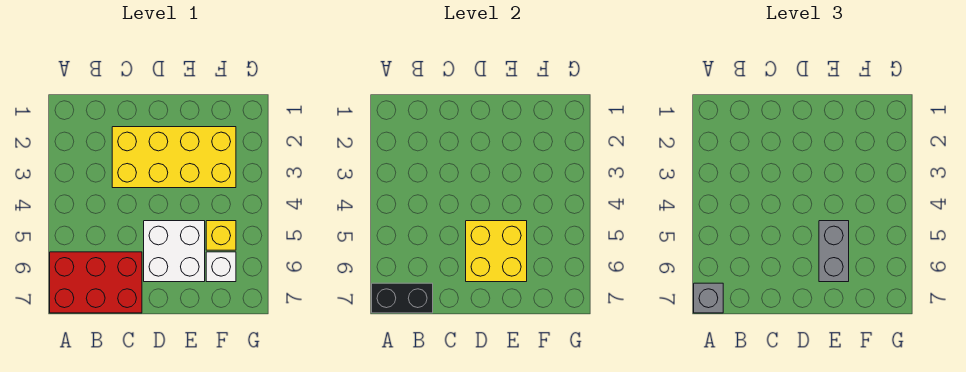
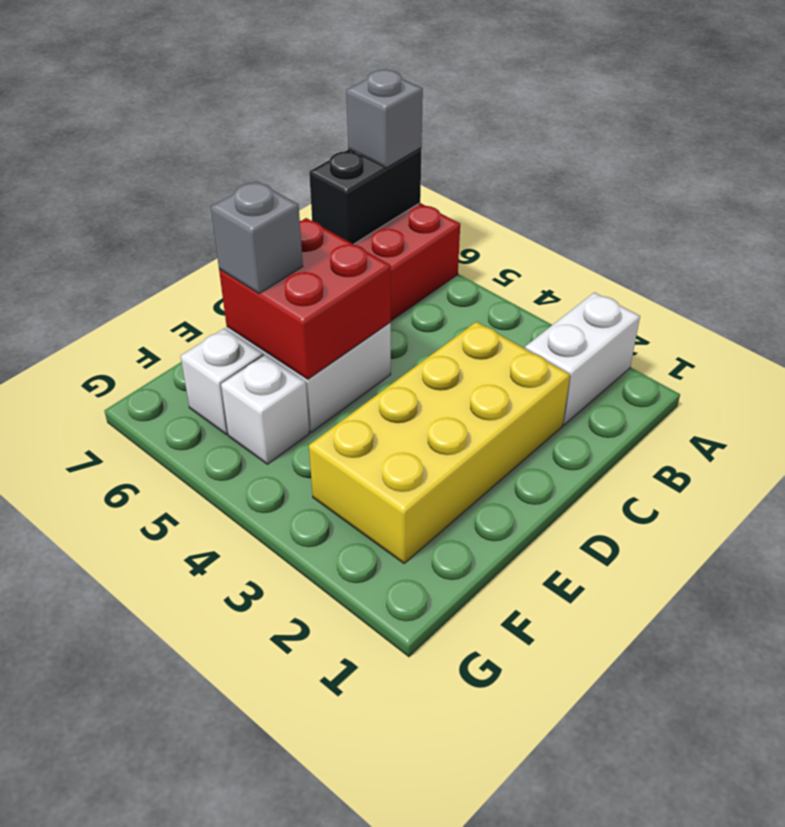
none -> white brick A2:B2 level 1
yellow brick D5:E6 level 2 -> red brick D5:E6 level 2
grey brick E5:E6 level 3 -> grey brick E6 level 3
yellow brick F5 level 1 -> white brick F5 level 1

